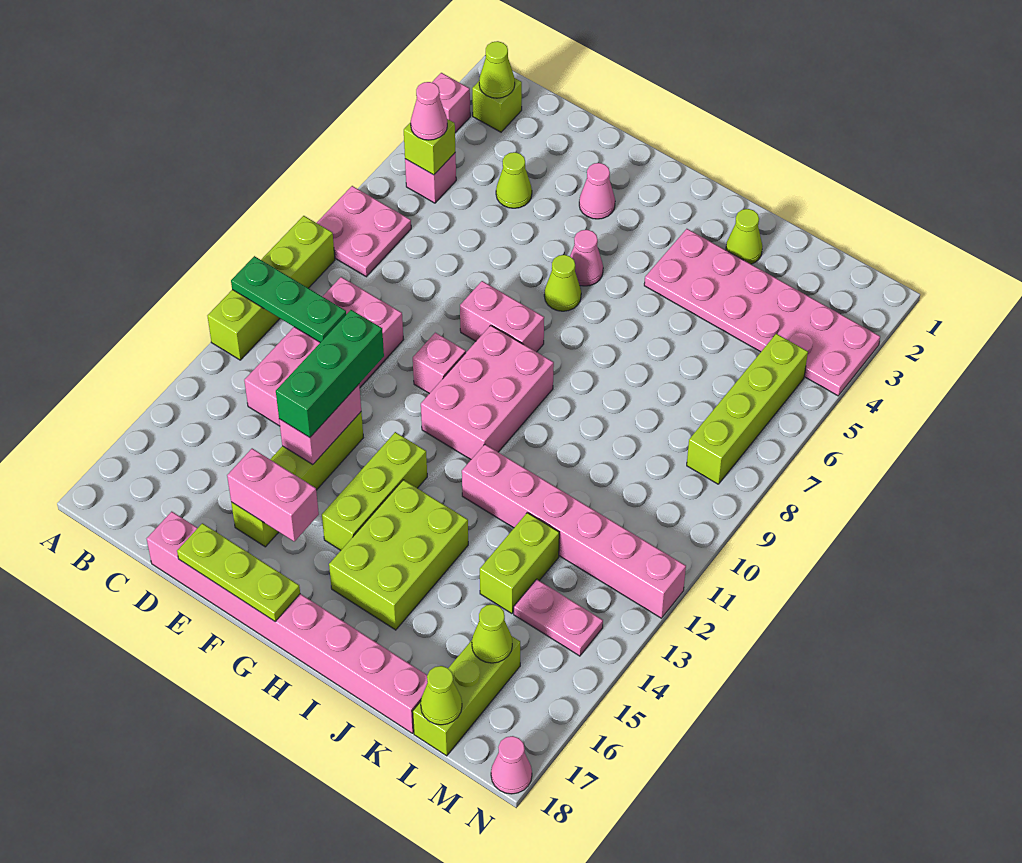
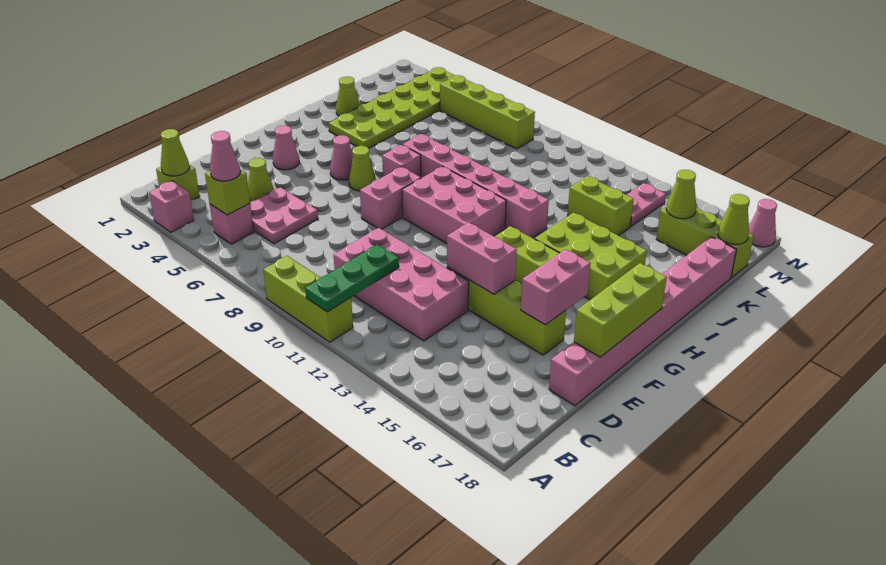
pink plate A7:B8 level 1 -> pink plate C5:D6 level 1
lime brick A9:A12 level 1 -> lime brick A9:A11 level 1
green brick E12:E14 level 3 -> none
lime plate E18:G18 level 2 -> lime brick E18:G18 level 2
pink brick F10 level 1 -> pink brick H7 level 1
pink plate I3:N4 level 1 -> lime plate I3:N4 level 1
pink brick I12:N12 level 1 -> pink brick I7:I12 level 1

